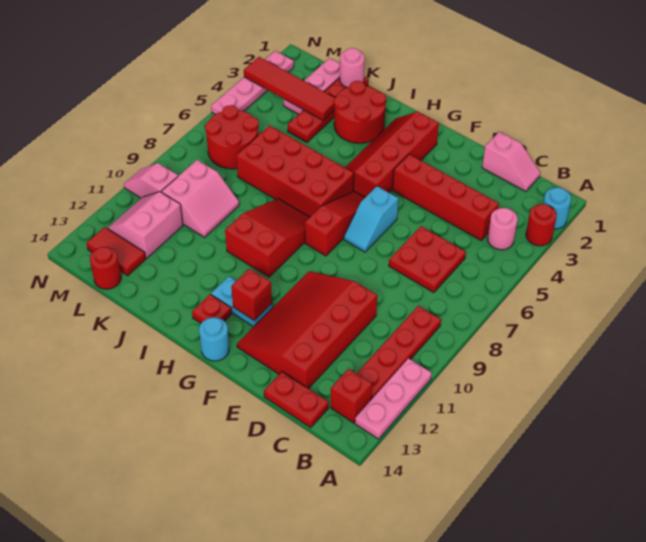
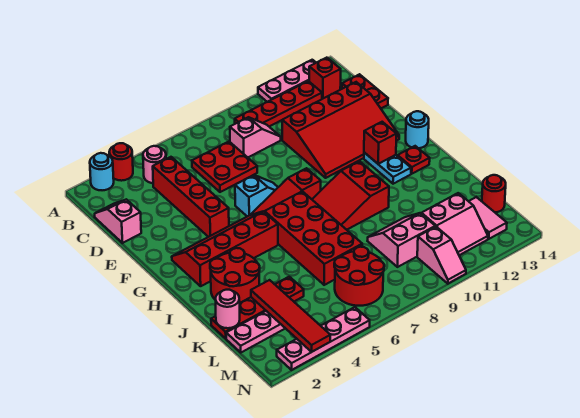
none -> pink slope C8:C9 level 1 top 8
red slope G2:H5 level 1 top G -> red slope G2:H5 level 1 top H
red tile L13:M13 level 1 -> pink tile L13:M13 level 1

